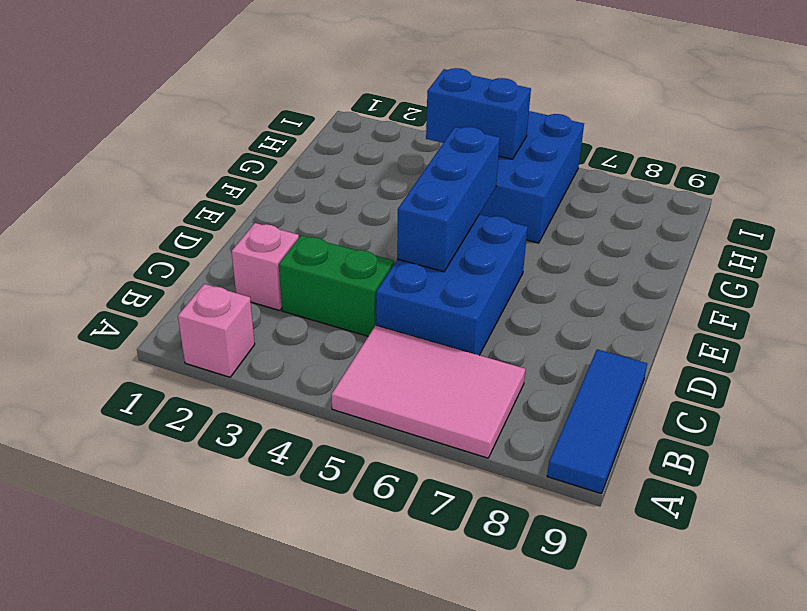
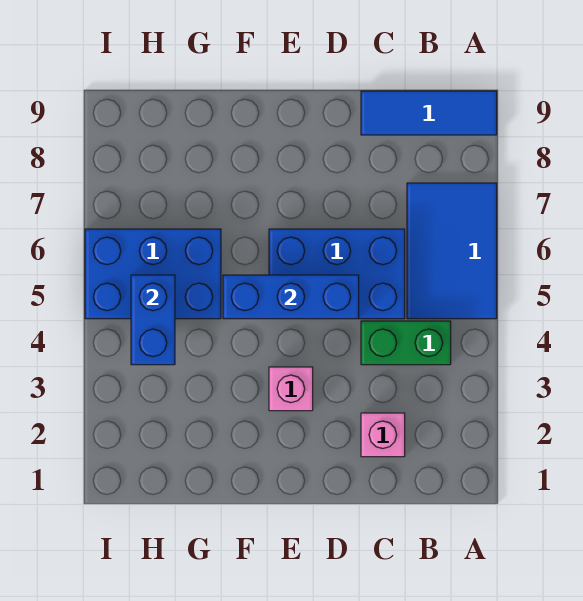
pink brick A2 level 1 -> pink brick E3 level 1
pink tile A5:B7 level 1 -> blue tile A5:B7 level 1
green brick C3:C4 level 1 -> green brick B4:C4 level 1

